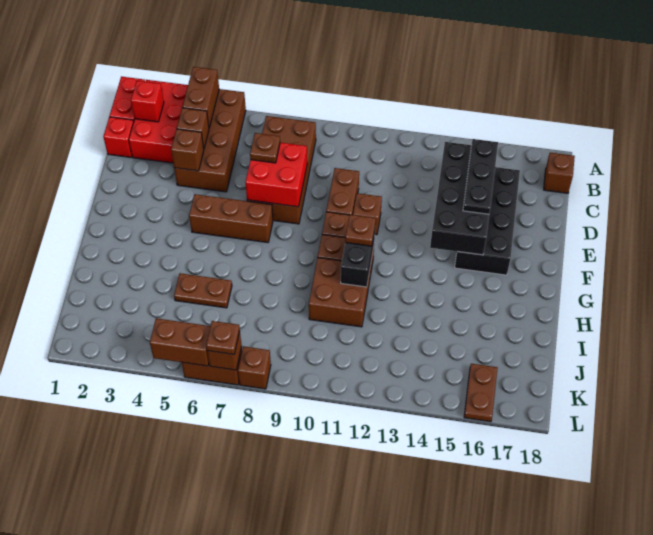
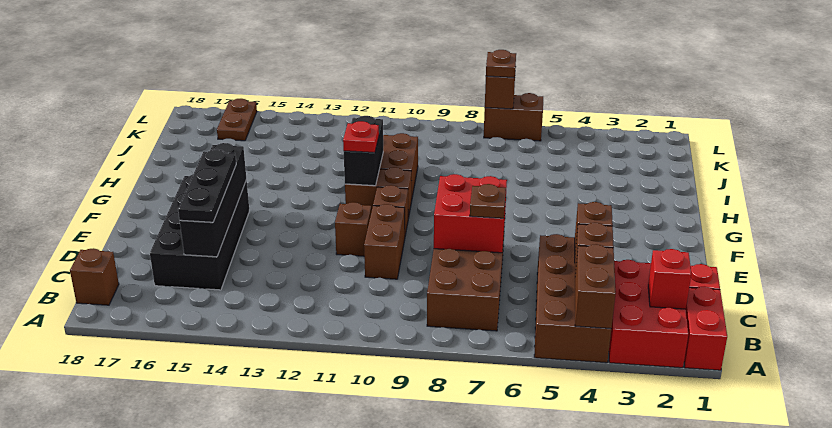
black brick C14:F15 level 2 -> black brick C15:F15 level 2
brown brick F5:F7 level 1 -> none
brown plate G11 level 3 -> red plate G11 level 3
brown plate I5:I6 level 1 -> none
brown brick L5:L6 level 2 -> none
brown brick L8 level 1 -> none

